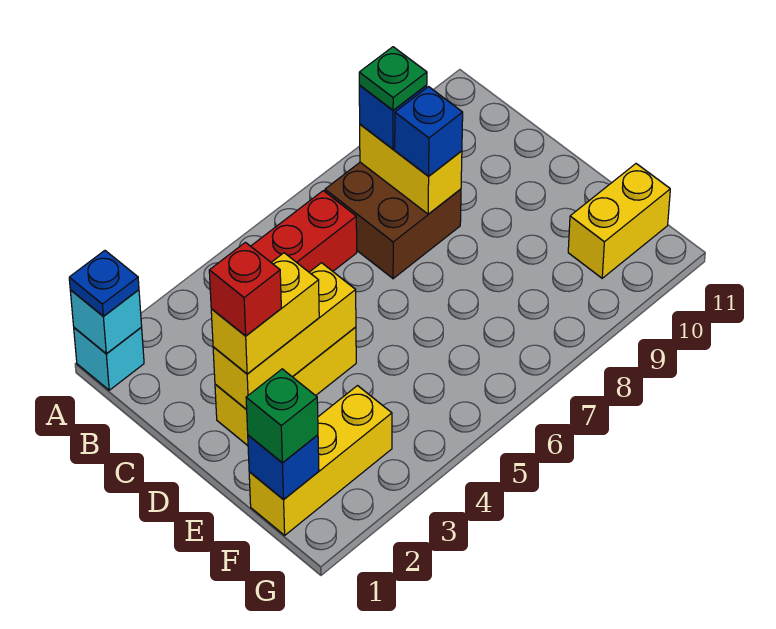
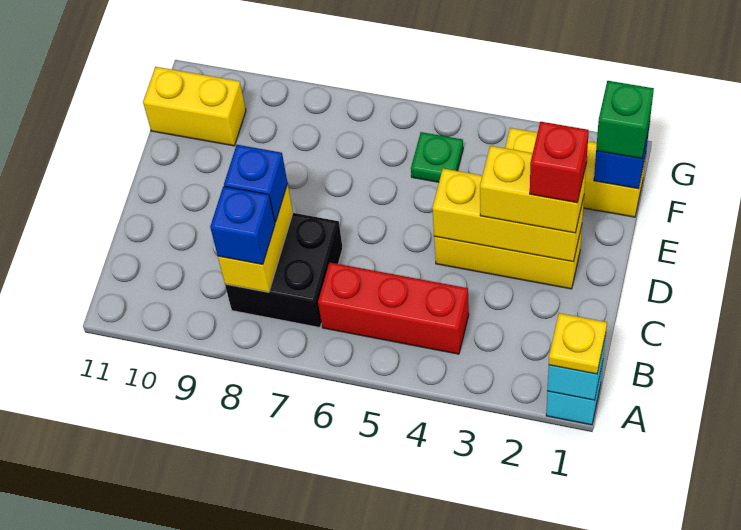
blue plate A1 level 3 -> yellow plate A1 level 3
brown brick B7:C8 level 1 -> black brick B7:C8 level 1
green plate B8 level 4 -> green plate F5 level 1

